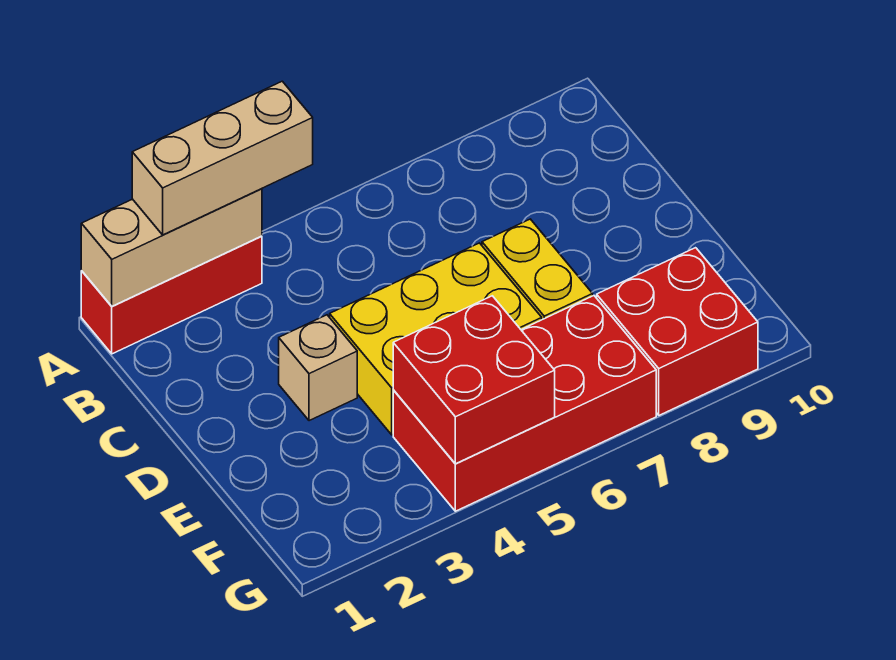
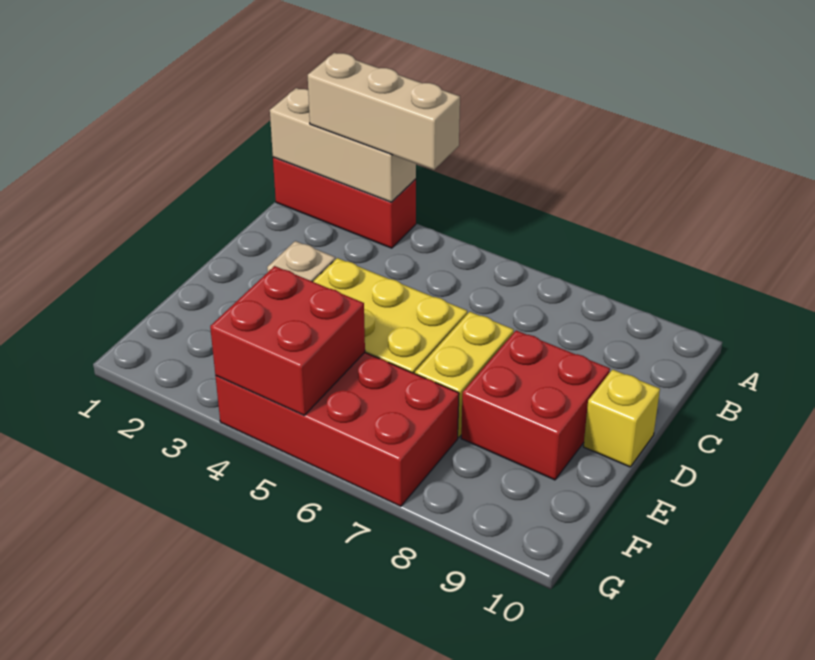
none -> yellow brick D10 level 1
red brick F8:G9 level 1 -> red brick D8:E9 level 1

